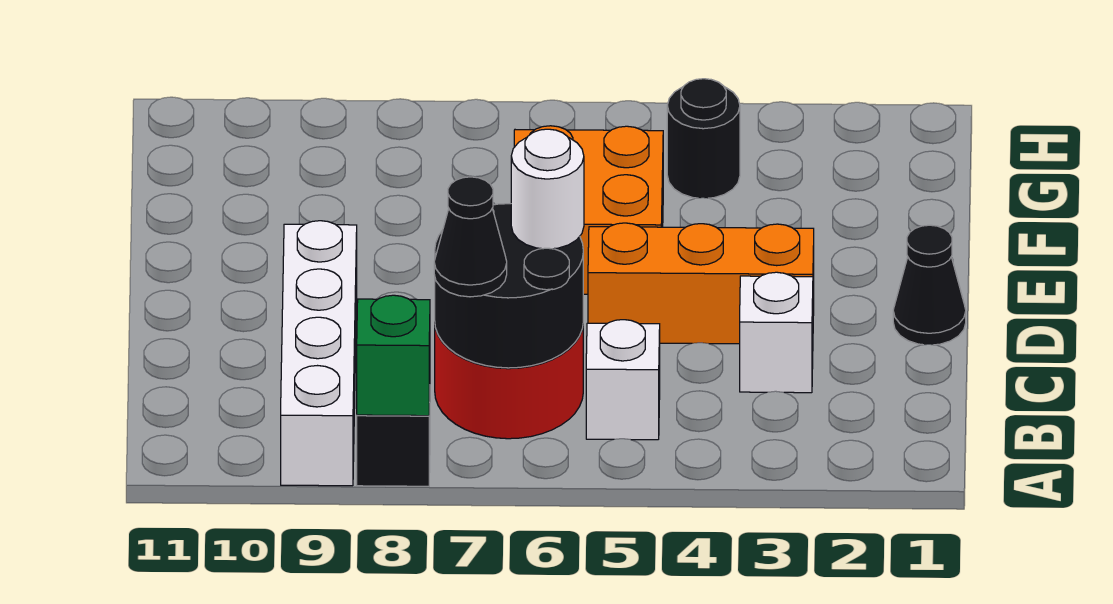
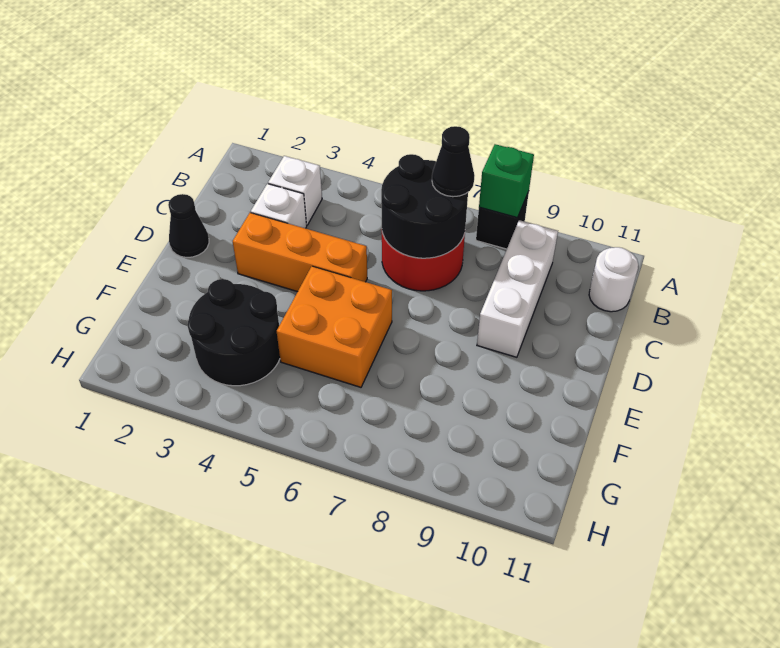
white brick A9:D9 level 1 -> white brick B9:D9 level 1
white brick B5 level 1 -> white brick B3 level 1
white round brick C6 level 3 -> white round brick B11 level 1
black round brick G4 level 1 -> black round brick F3:G4 level 1

